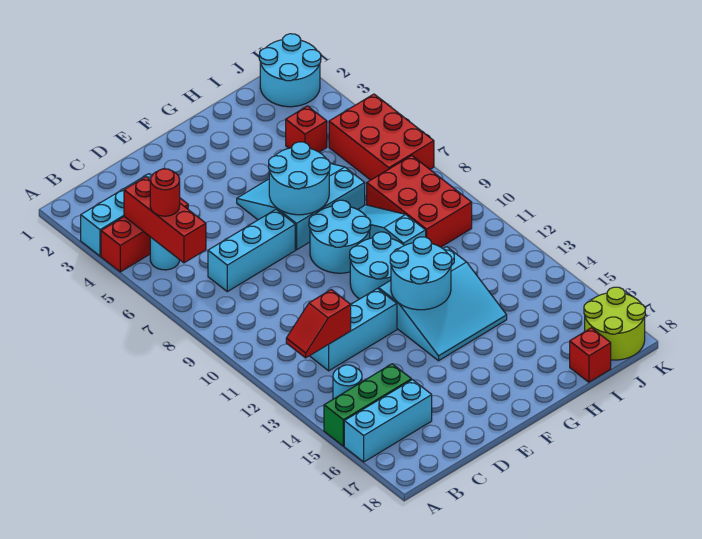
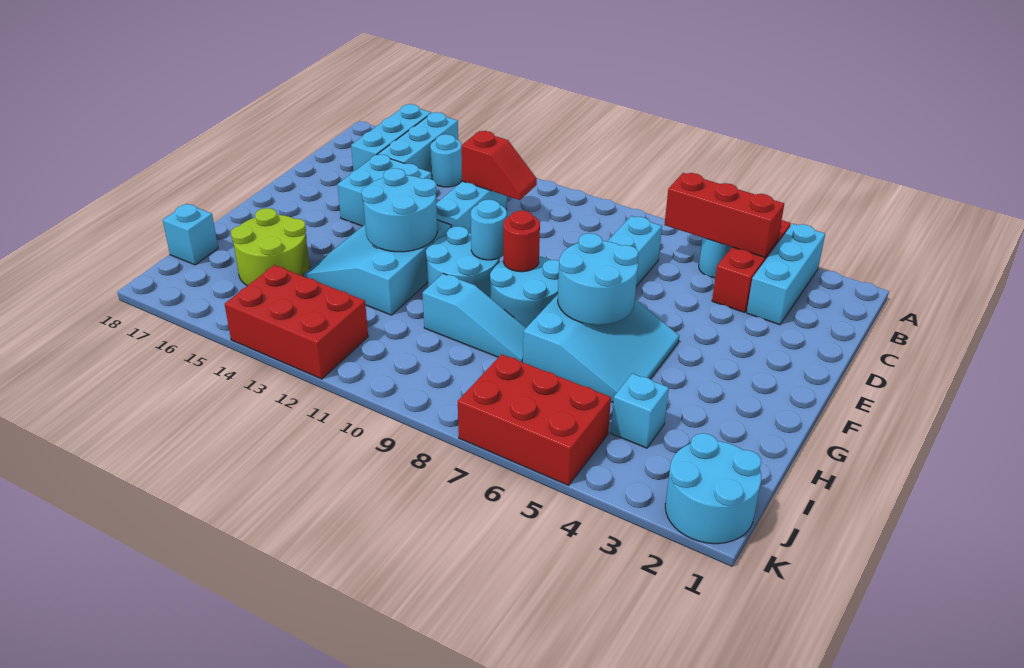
green brick A15:C15 level 1 -> cyan brick A15:C15 level 1
red round brick B5 level 3 -> red round brick F9 level 2
red slope B12:C12 level 2 top C -> red slope C11:C12 level 2 top 12
none -> cyan brick D14:E15 level 1
none -> cyan round brick F10 level 2
red brick I4 level 1 -> cyan brick I4 level 1
red brick I8:J10 level 1 -> red brick J12:K14 level 1
red brick I18 level 1 -> cyan brick I18 level 1
lime round brick J17:K18 level 1 -> lime round brick H15:I16 level 1

